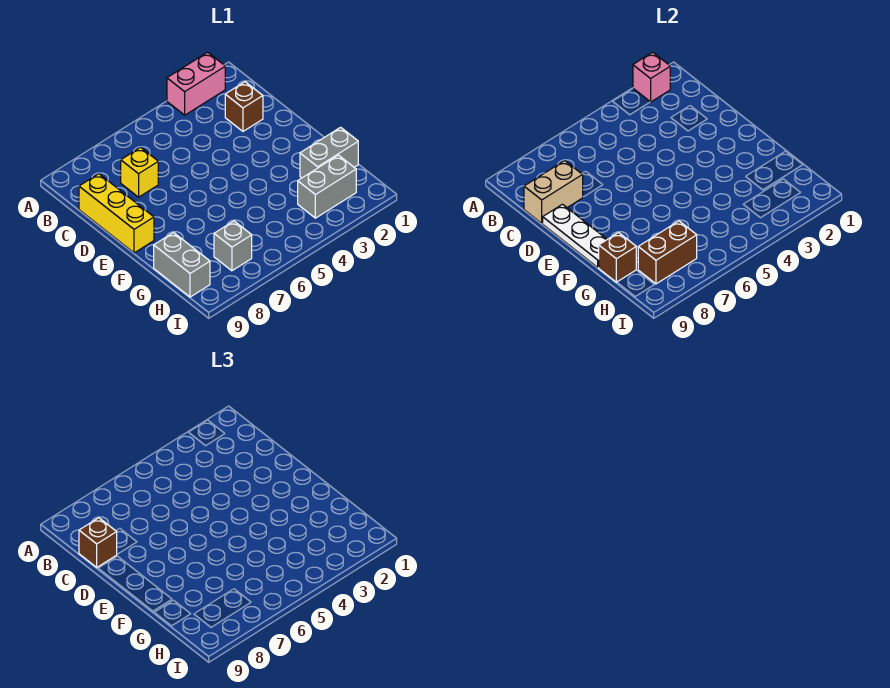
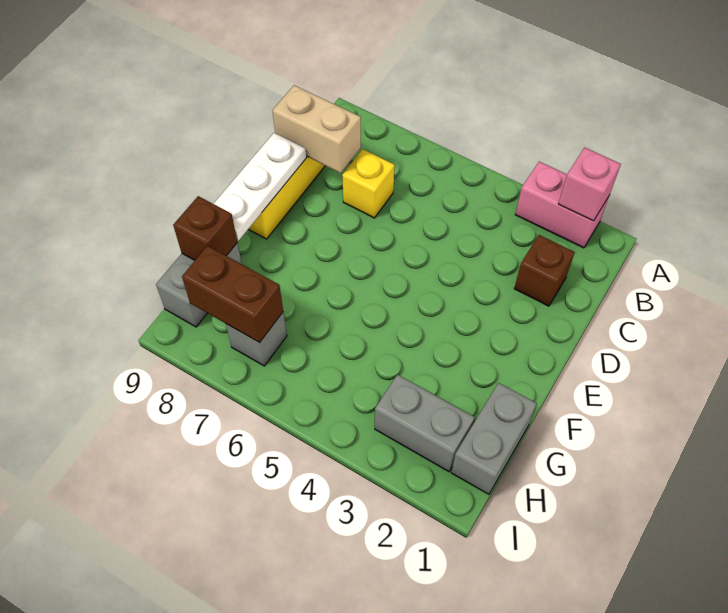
brown brick C9 level 3 -> none
grey brick G1:G2 level 1 -> grey brick G1:H1 level 1

